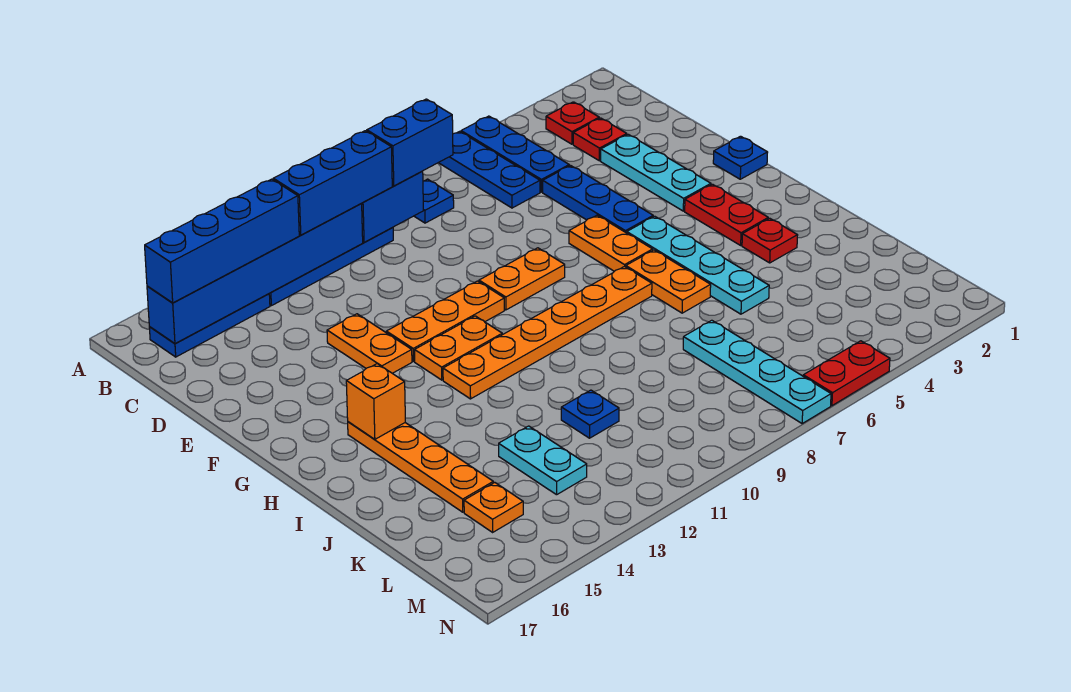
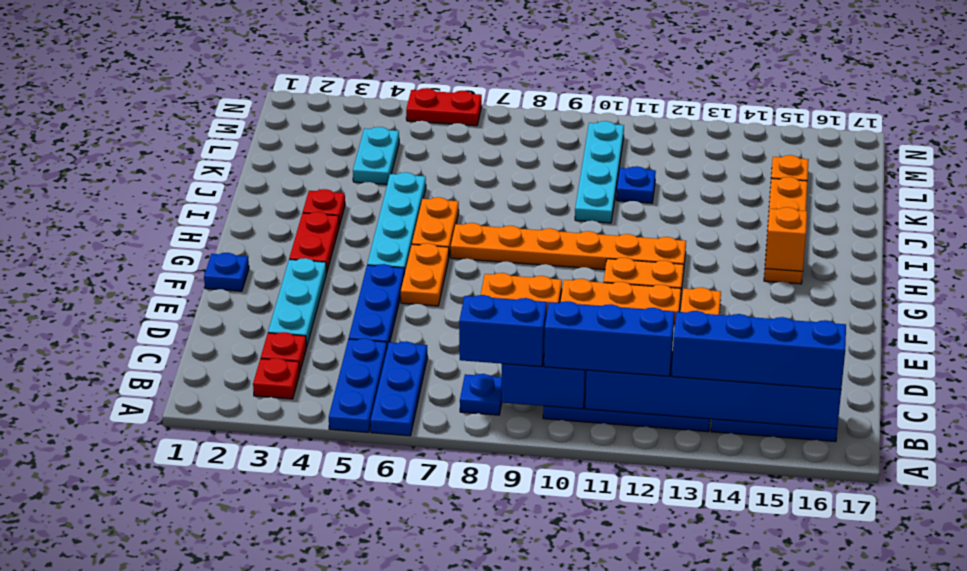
cyan plate K7:N7 level 1 -> cyan plate J10:M10 level 1
cyan plate K13:L13 level 1 -> cyan plate K4:L4 level 1

